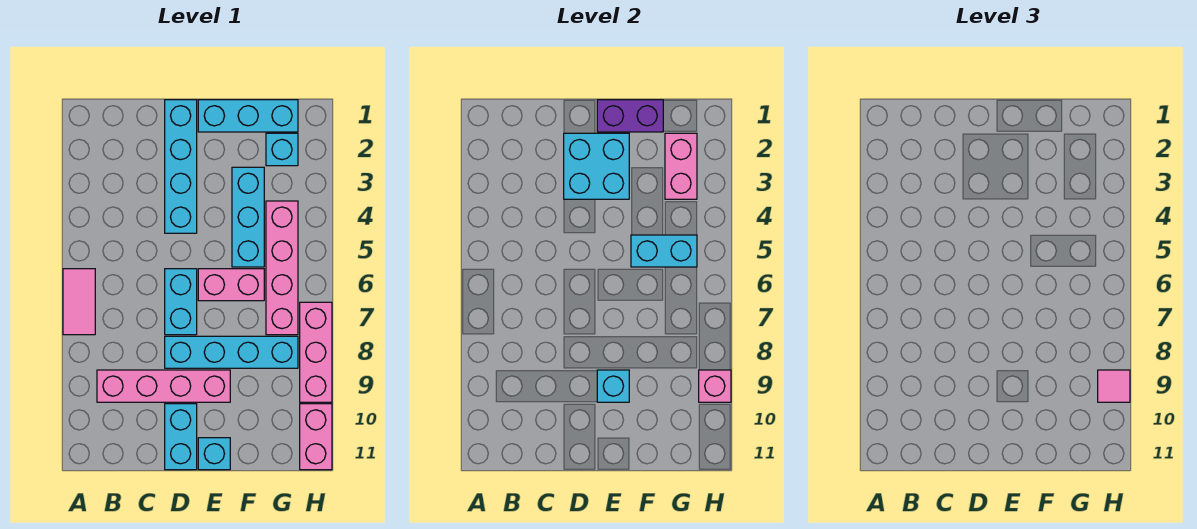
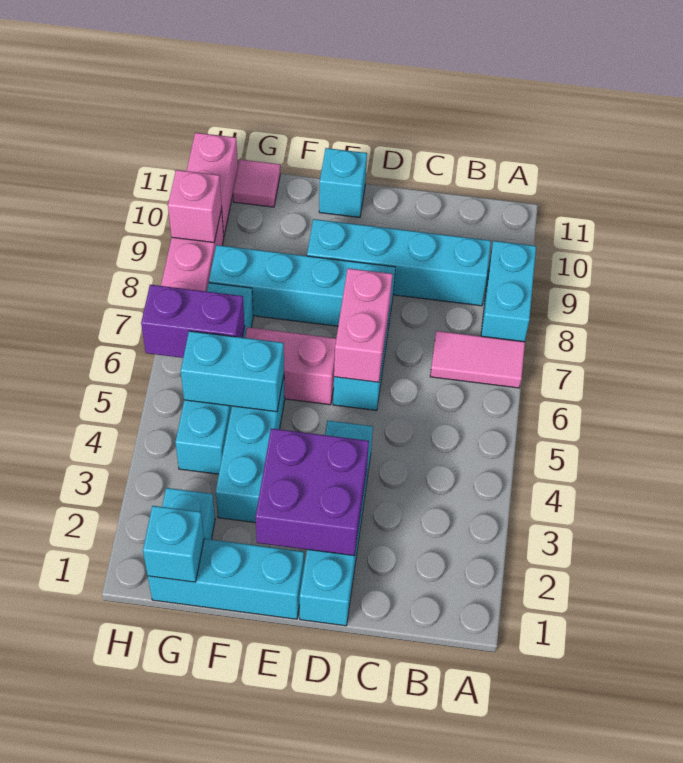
pink tile A6:A7 level 1 -> pink tile A7:B7 level 1
pink brick B9:E9 level 1 -> cyan brick B9:E9 level 1
cyan brick D2:E3 level 2 -> purple brick D2:E3 level 2
cyan brick D10:D11 level 1 -> cyan brick A8:A9 level 1
purple brick E1:F1 level 2 -> purple brick G6:H6 level 2
cyan brick E9 level 2 -> cyan brick G1 level 2
pink brick G2:G3 level 2 -> pink brick D6:D7 level 2
pink brick G4:G7 level 1 -> cyan brick G4:G7 level 1
pink tile H9 level 3 -> pink tile G11 level 1

